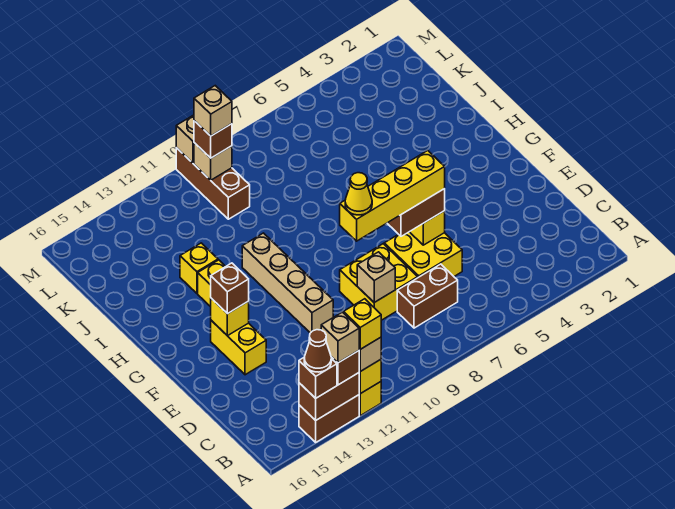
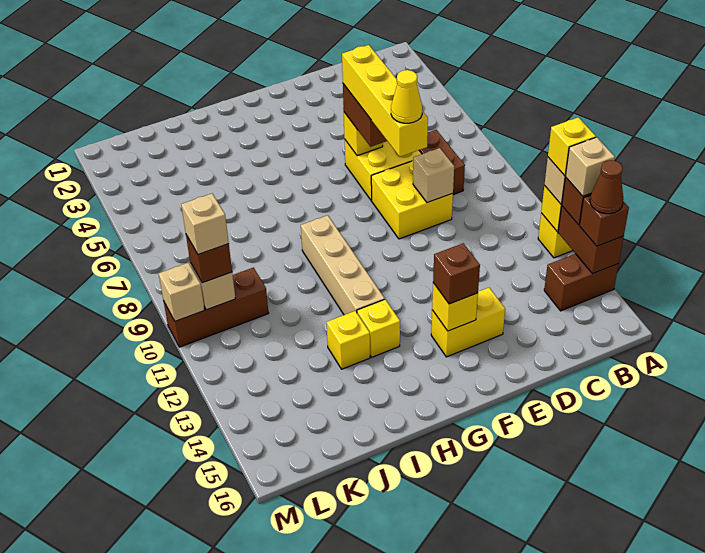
brown brick A13:A14 level 1 -> brown brick A14:B14 level 1
tan brick E11:H11 level 1 -> tan brick H9:H12 level 1

